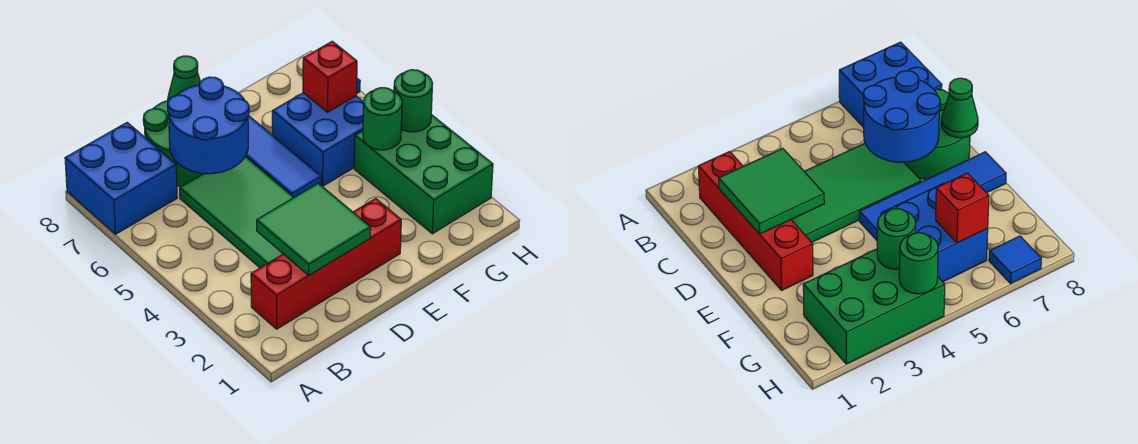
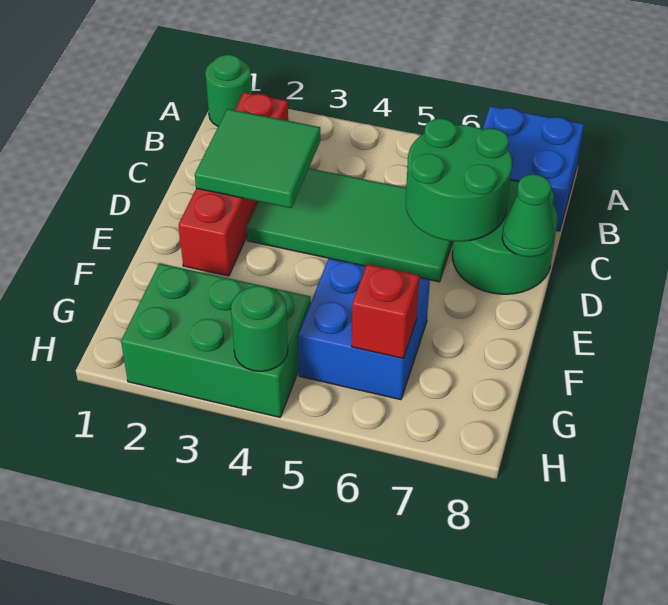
blue round brick C6:D7 level 2 -> green round brick C6:D7 level 2
blue tile E5:E8 level 1 -> none
green round brick G4 level 2 -> green round brick A1 level 1
blue tile H7 level 1 -> none

